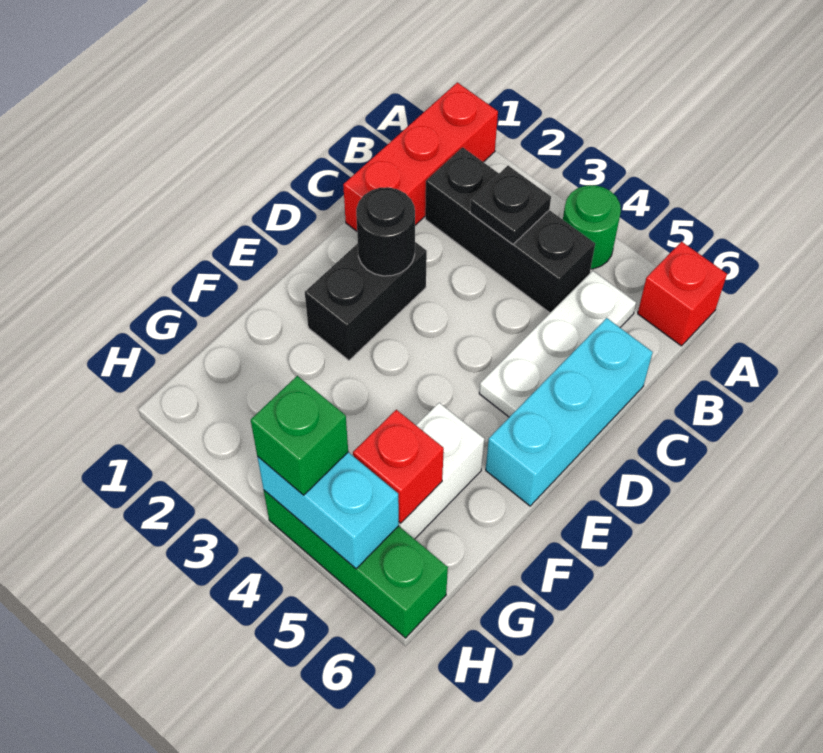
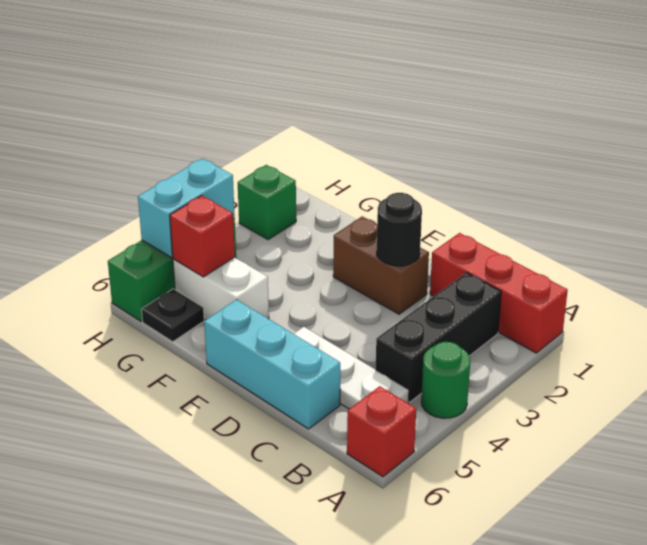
black plate B3 level 2 -> black plate G6 level 1
black brick D2:E2 level 1 -> brown brick D2:E2 level 1
green brick H4 level 3 -> green brick H2 level 1

